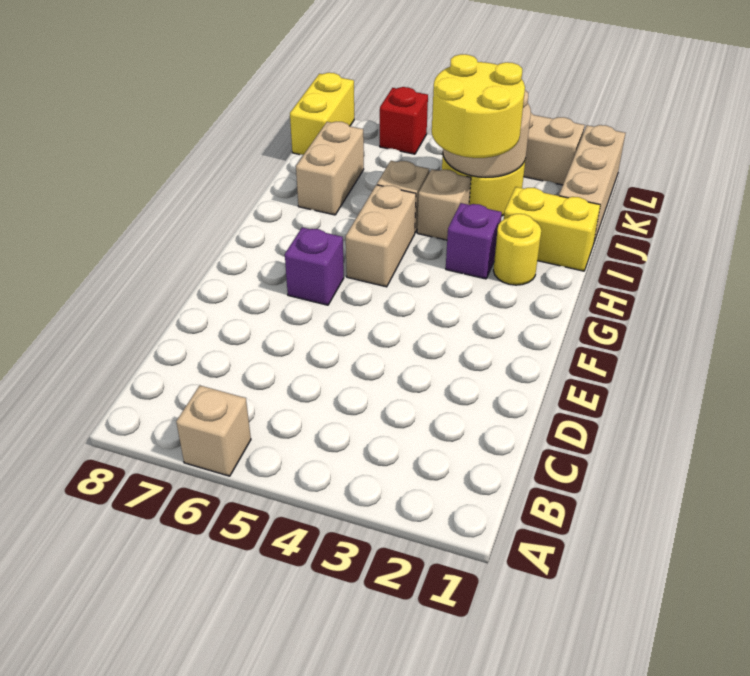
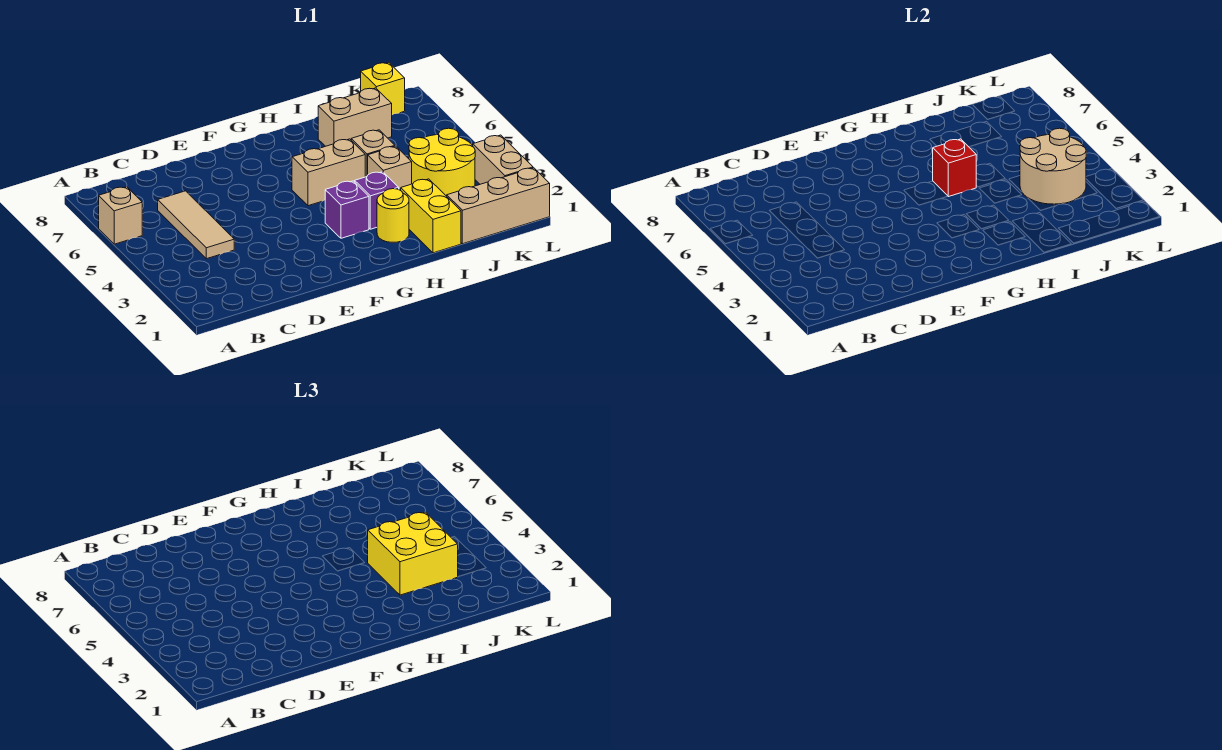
none -> tan tile C4:C6 level 1
purple brick F6 level 1 -> purple brick G3 level 1
yellow round brick I3:J4 level 3 -> yellow brick I3:J4 level 3
yellow brick K8:L8 level 1 -> yellow brick K8 level 1
red brick L6 level 1 -> red brick H5 level 2

